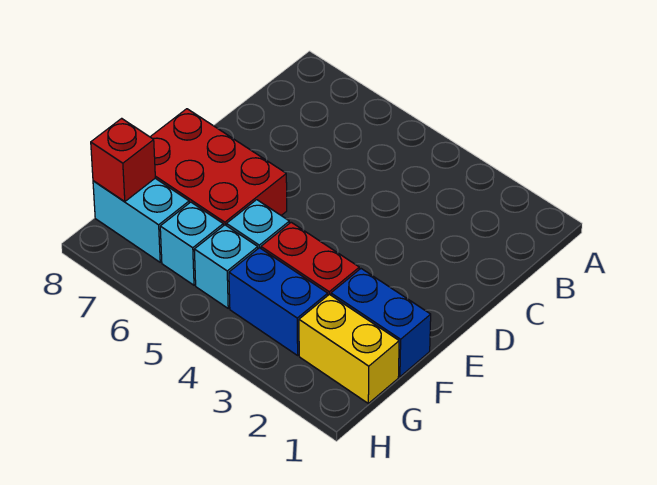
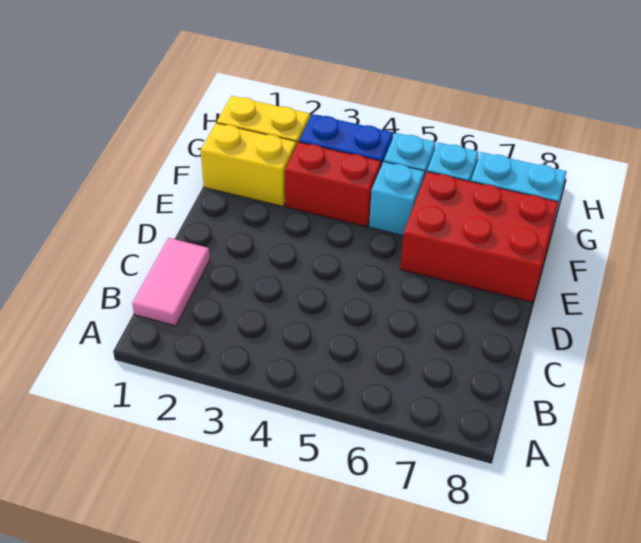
none -> pink tile B1:C1 level 1
blue brick F1:F2 level 1 -> yellow brick F1:F2 level 1
red brick G8 level 2 -> none

